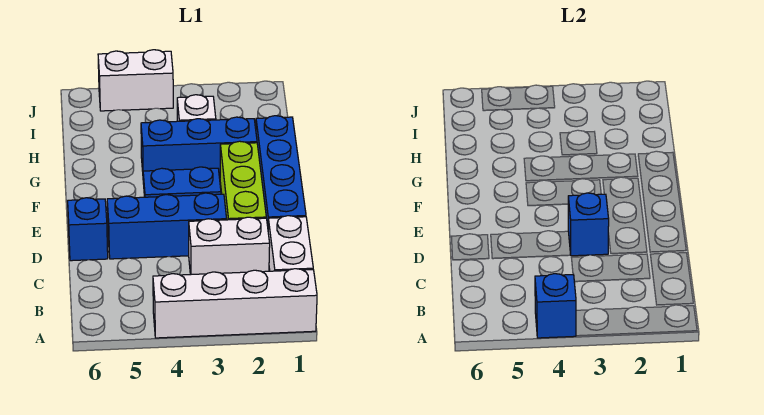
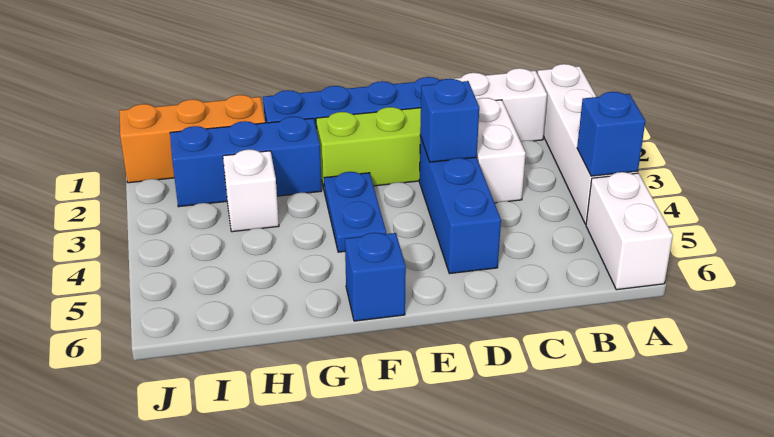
blue brick D6 level 1 -> blue brick F6 level 1
blue brick G2:G4 level 1 -> blue brick G2:I2 level 1
none -> orange brick H1:J1 level 1
white brick J4:J5 level 1 -> white brick A5:A6 level 1

